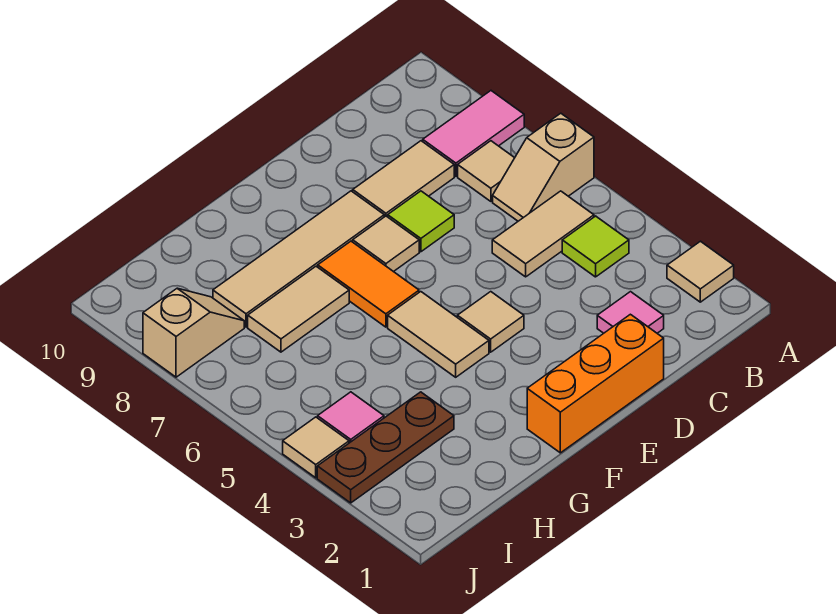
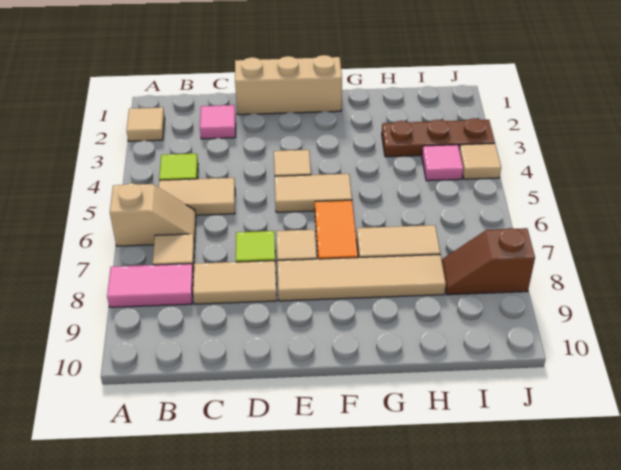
orange brick D1:F1 level 1 -> tan brick D1:F1 level 1
tan tile F4:F5 level 1 -> tan tile E5:F5 level 1
tan slope I8:J8 level 1 top J -> brown slope I8:J8 level 1 top J

